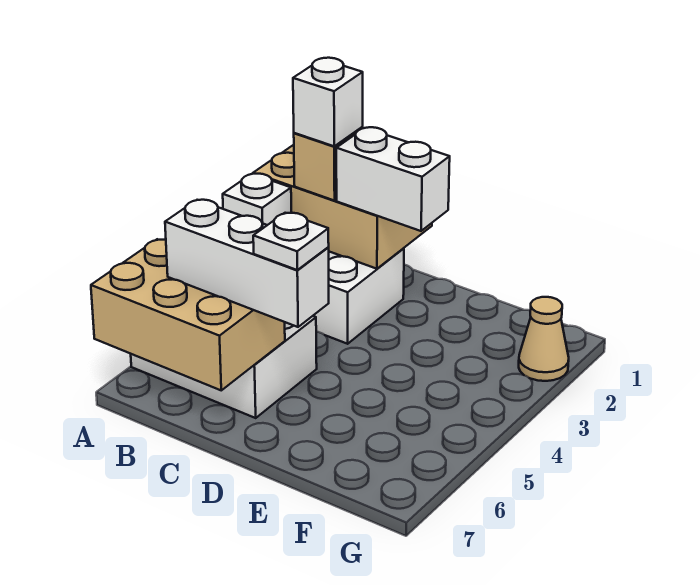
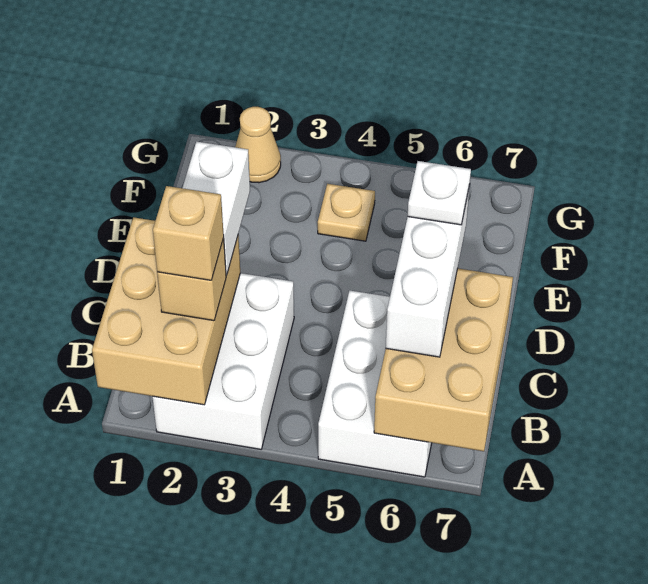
white brick A3 level 2 -> none
white brick B2 level 4 -> tan brick B2 level 4
none -> tan plate F4 level 1

